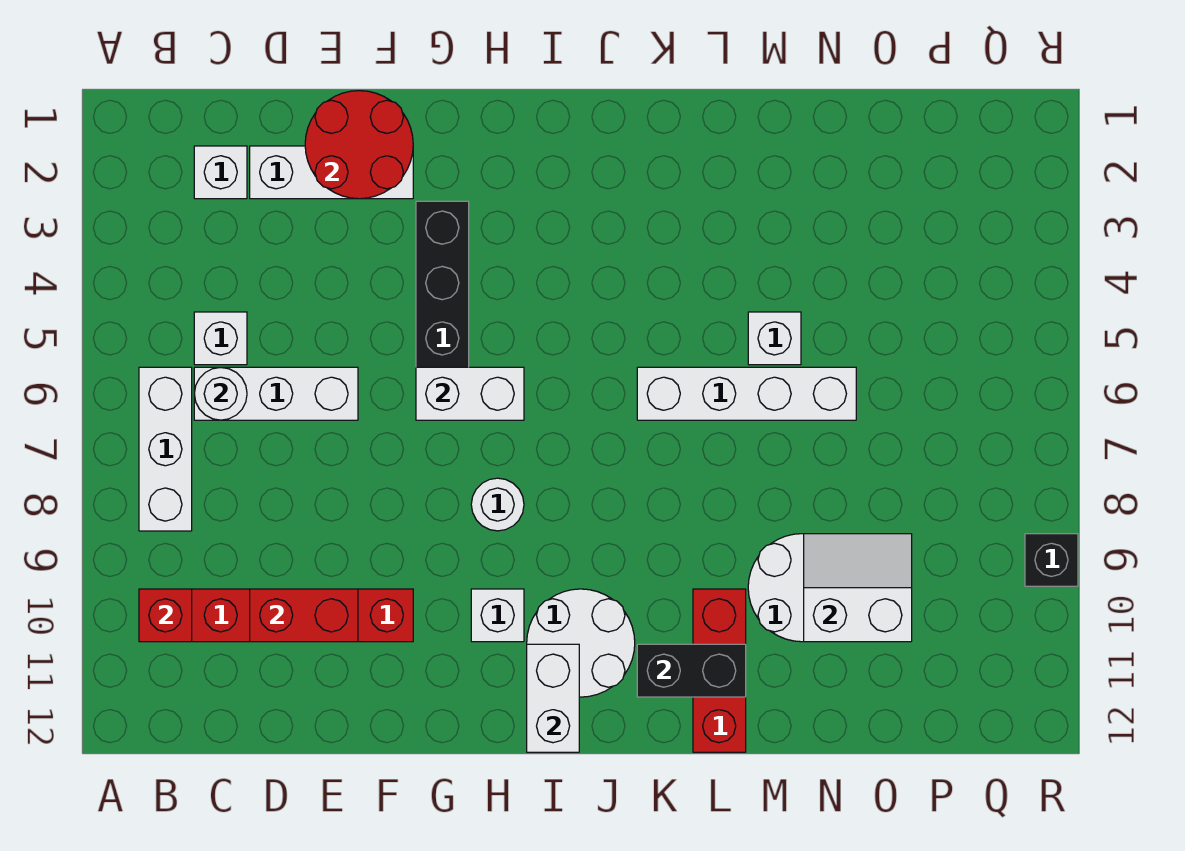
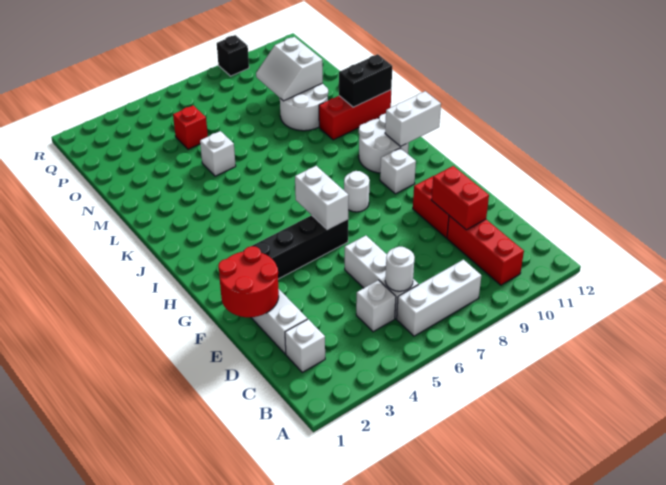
red brick B10 level 2 -> red brick O5 level 1
white brick K6:N6 level 1 -> none
black brick K11:L11 level 2 -> black brick L11:L12 level 2

